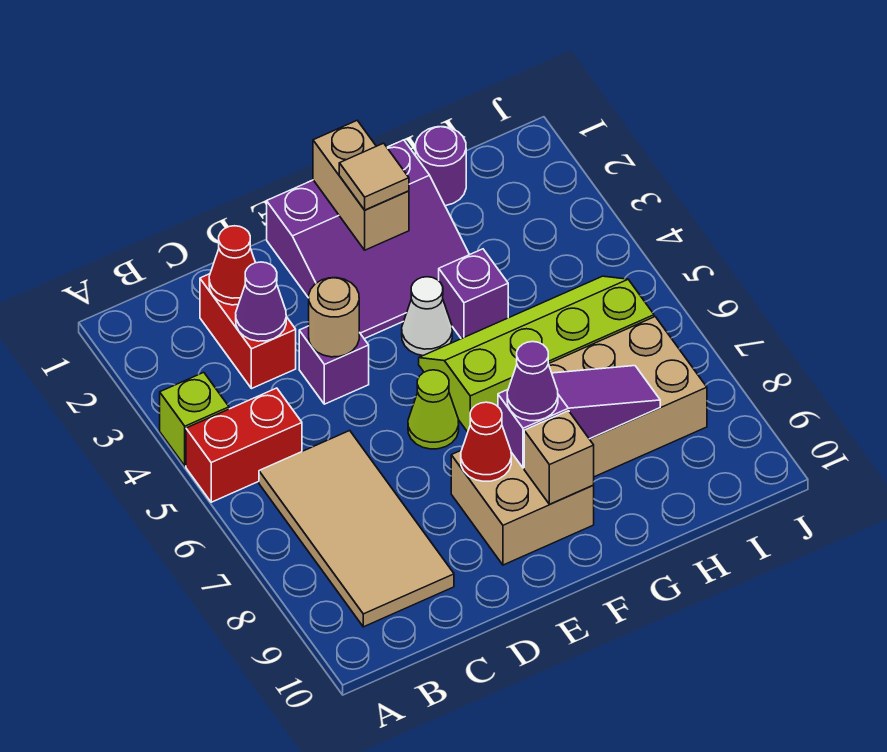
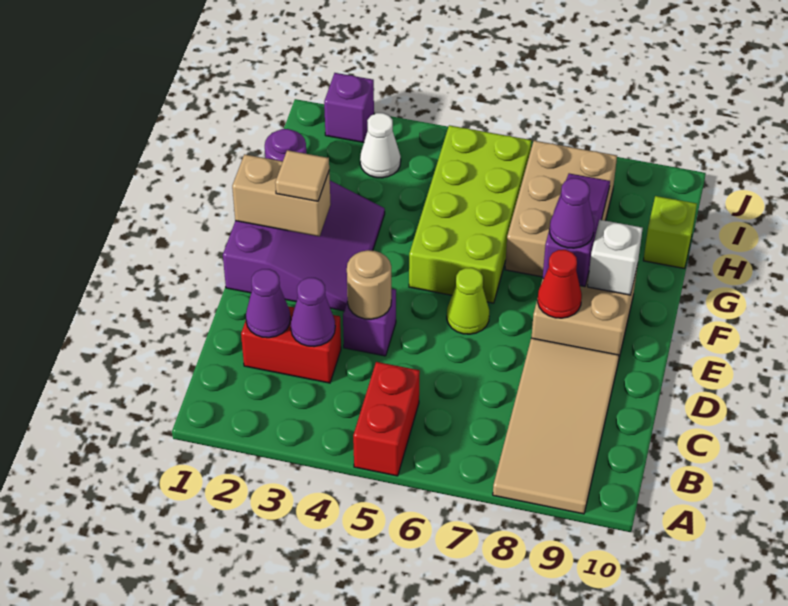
lime brick A4 level 1 -> lime brick H10 level 1
tan tile B6:C9 level 1 -> tan tile A8:D9 level 1
red cone C2 level 2 -> purple cone C2 level 2
white cone F4 level 1 -> white cone I3 level 1
lime slope F5:I6 level 1 top 6 -> lime brick F5:I6 level 1
tan brick F9 level 2 -> white brick F9 level 2
purple brick G4 level 1 -> purple brick J2 level 1

